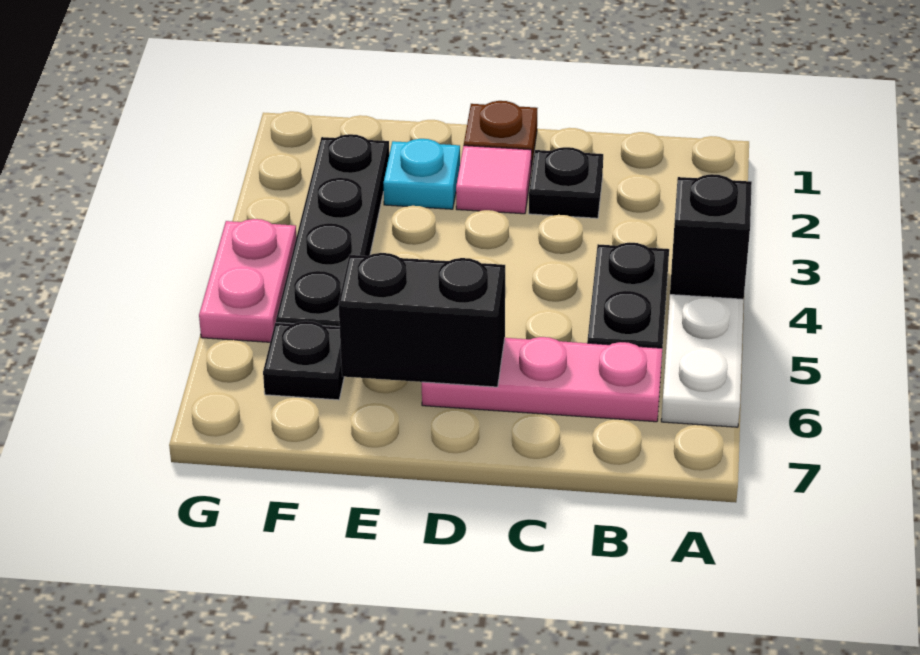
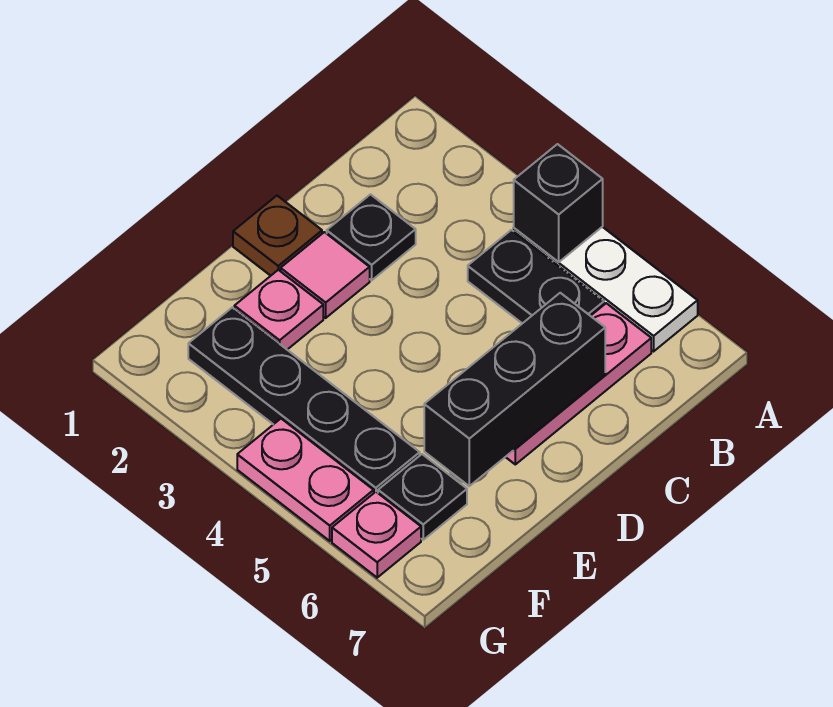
black brick D6:E6 level 2 -> black brick C6:E6 level 2
cyan plate E2 level 1 -> pink plate E2 level 1
none -> pink plate G6 level 1

